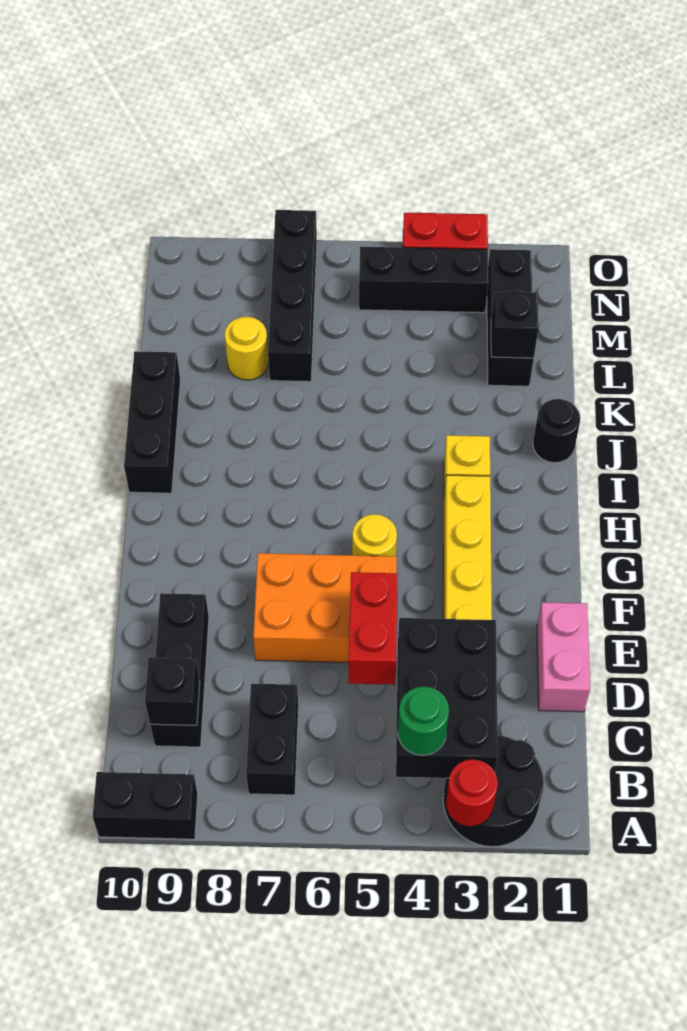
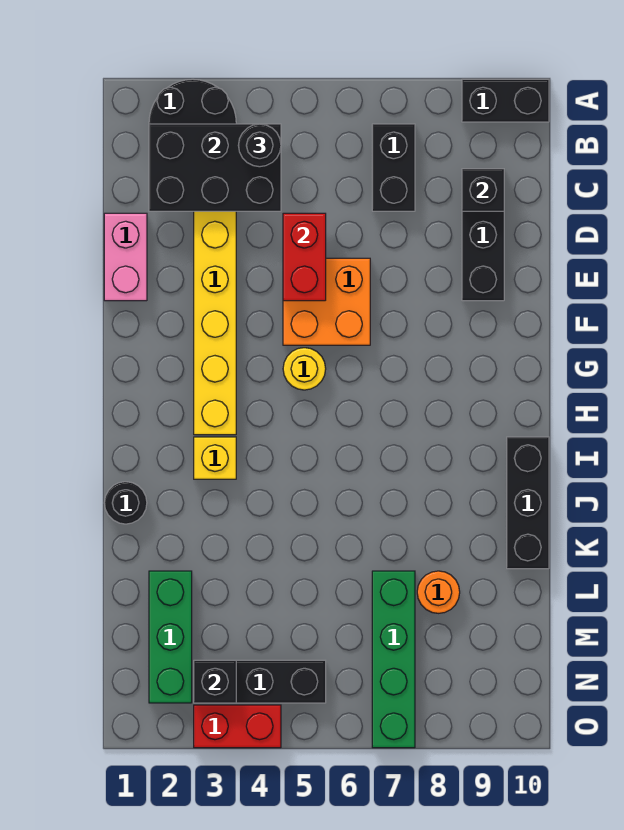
red round brick A3 level 2 -> none
black brick B3:D4 level 2 -> black brick B2:C4 level 2
green round brick B4 level 3 -> black round brick B4 level 3
orange brick E5:F7 level 1 -> orange brick E5:F6 level 1
black brick L2:N2 level 1 -> green brick L2:N2 level 1
black brick L2 level 2 -> black brick N3 level 2
black brick L7:O7 level 1 -> green brick L7:O7 level 1
yellow round brick L8 level 1 -> orange round brick L8 level 1

